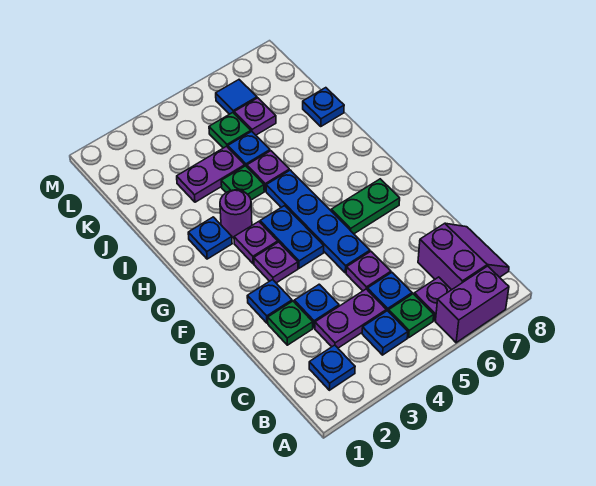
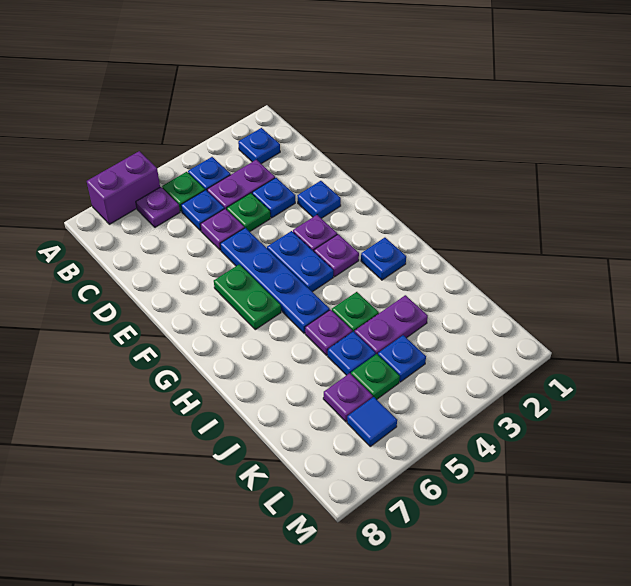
purple slope B7:C8 level 1 top 7 -> none
green plate D2 level 1 -> green plate D4 level 1
green plate F6:F7 level 1 -> green plate F6:G6 level 1
purple round brick H3 level 1 -> none
blue plate J8 level 1 -> blue plate K4 level 1

